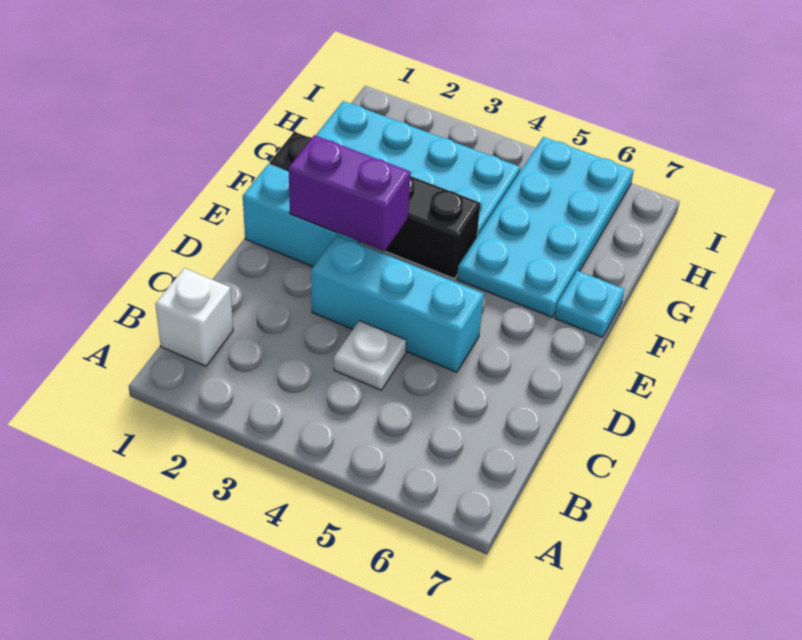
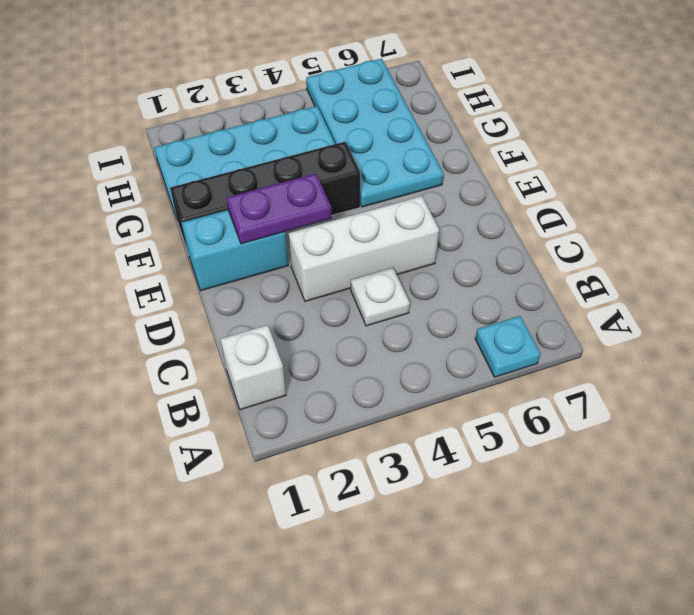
cyan brick D3:D5 level 1 -> white brick D3:D5 level 1
purple brick E2:E3 level 2 -> purple plate E2:E3 level 2
cyan plate F7 level 1 -> cyan plate A6 level 1

